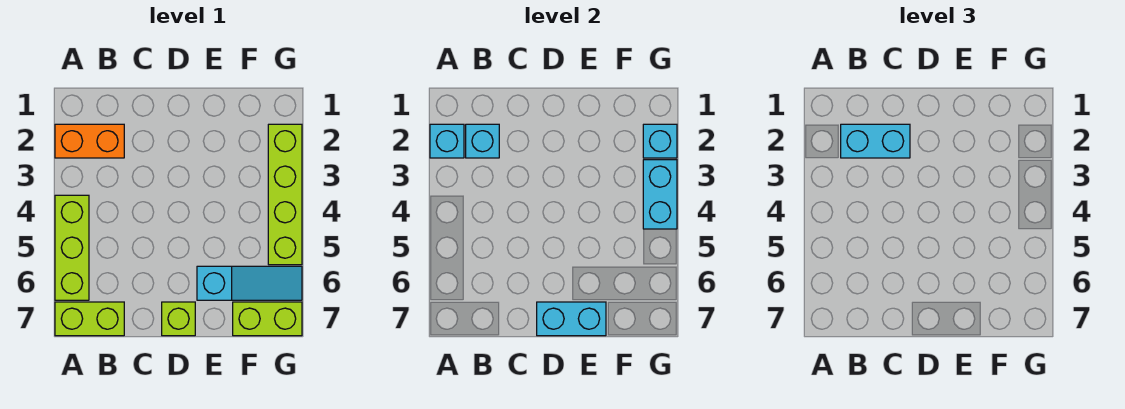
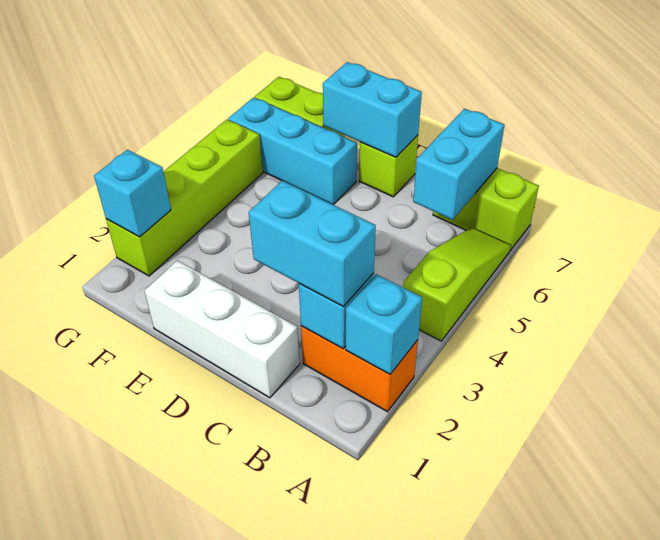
lime brick A4:A6 level 1 -> lime slope A4:A6 level 1 top 4
none -> white brick C1:E1 level 1
cyan slope E6:G6 level 1 top E -> cyan brick E6:G6 level 1
cyan brick G3:G4 level 2 -> cyan brick B6:B7 level 2

